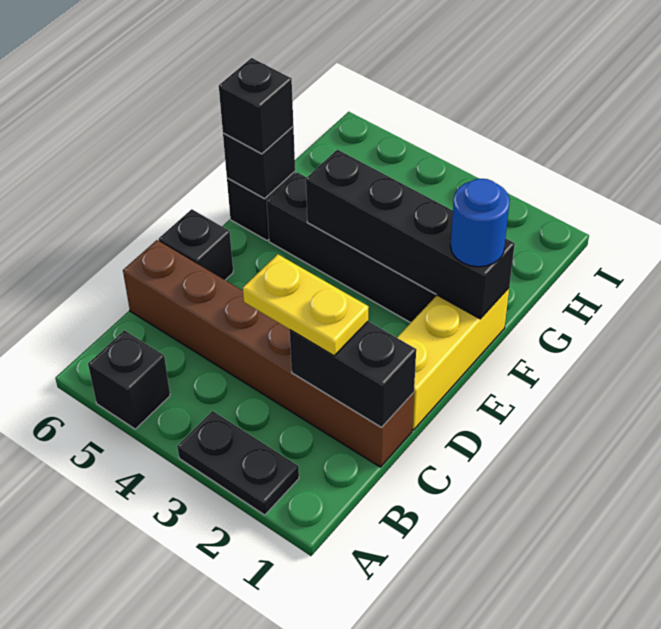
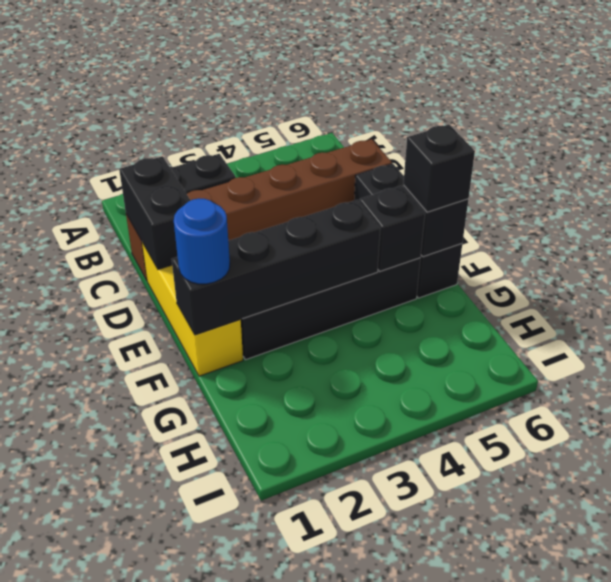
black brick A5 level 1 -> black brick F5 level 2
black brick C1:C2 level 2 -> black brick C1:D1 level 2
yellow plate C2:C3 level 3 -> none

